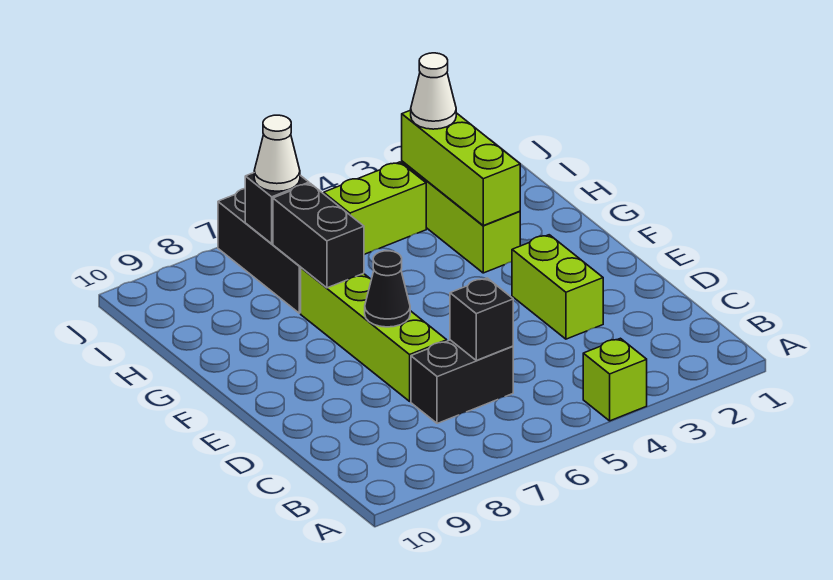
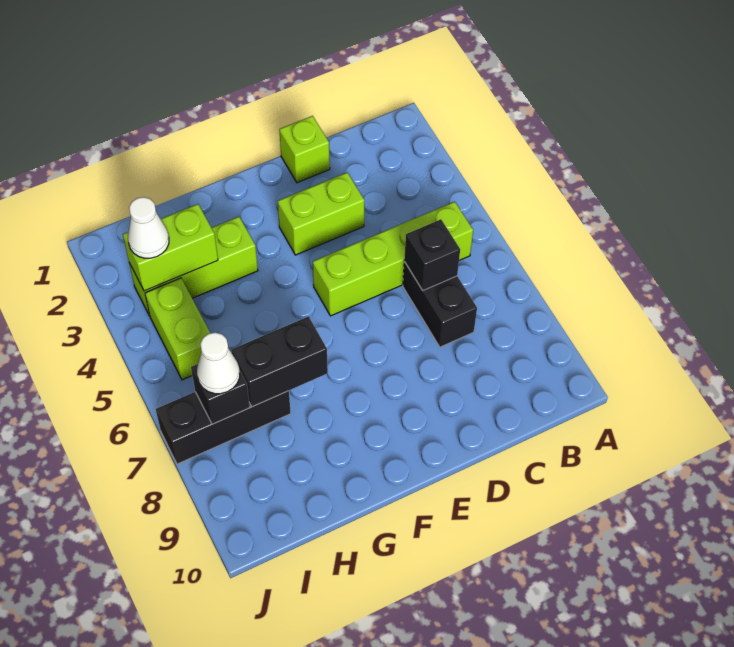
lime brick A4 level 1 -> lime brick D1 level 1
lime brick D7:G7 level 1 -> lime brick B5:E5 level 1
black cone E7 level 2 -> none
lime brick G3:I3 level 2 -> lime brick H3:I3 level 2

